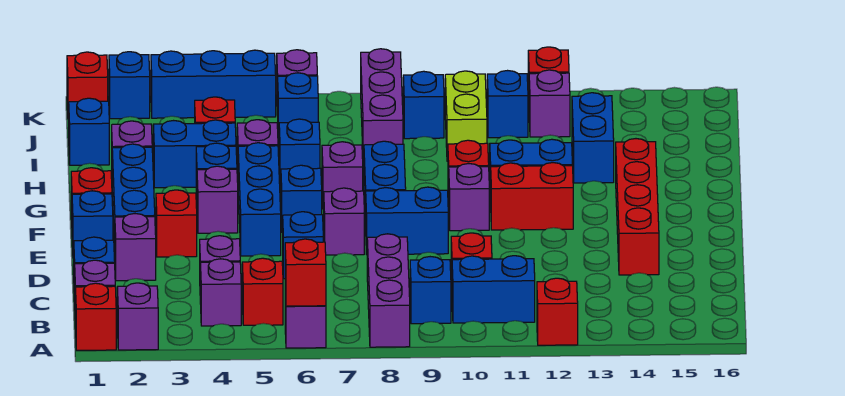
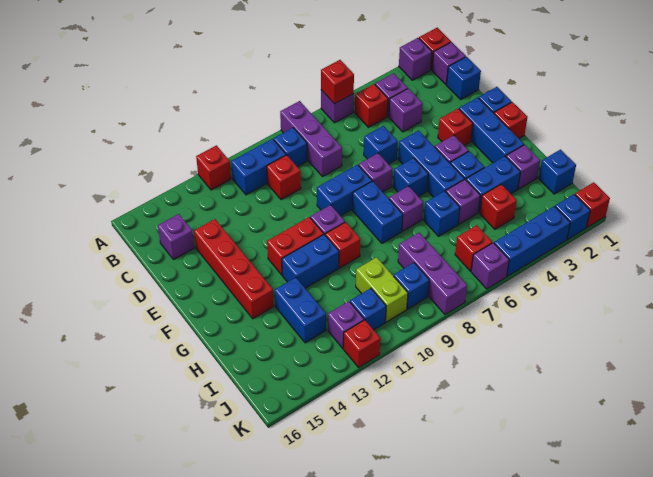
purple brick D2 level 1 -> purple brick C15 level 1
blue brick J6 level 1 -> red brick J6 level 1

